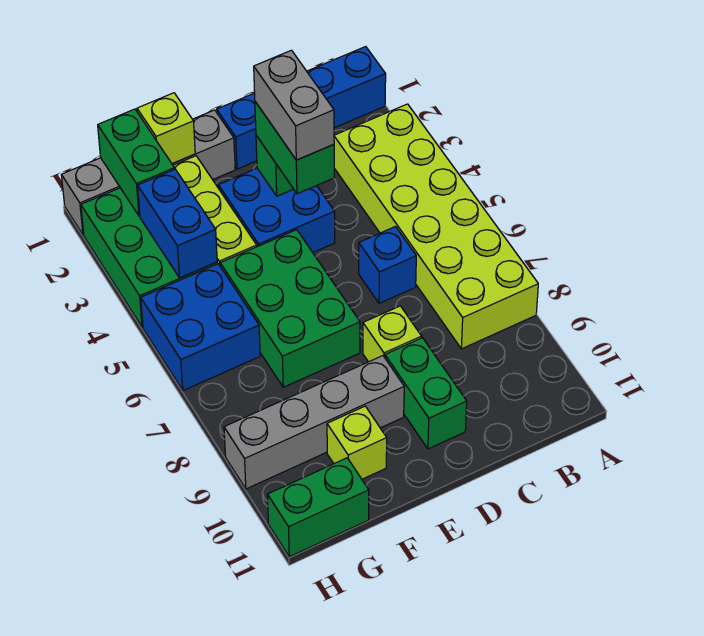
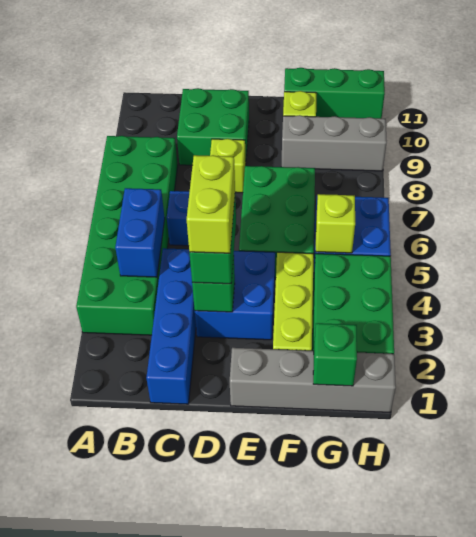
blue brick A1:D1 level 1 -> blue brick C1:C4 level 1
lime brick A3:B8 level 1 -> green brick A3:B8 level 1
grey brick D3:D4 level 4 -> lime brick D3:D4 level 4
green brick D9:D10 level 1 -> green brick C9:D10 level 1
grey brick E9:H9 level 1 -> grey brick F9:H9 level 1
lime brick F1 level 2 -> lime brick G5 level 2
green brick G1:G2 level 2 -> green brick G1 level 2
blue brick G3:G4 level 2 -> blue brick B4:B5 level 2
green brick G11:H11 level 1 -> green brick F11:H11 level 1

